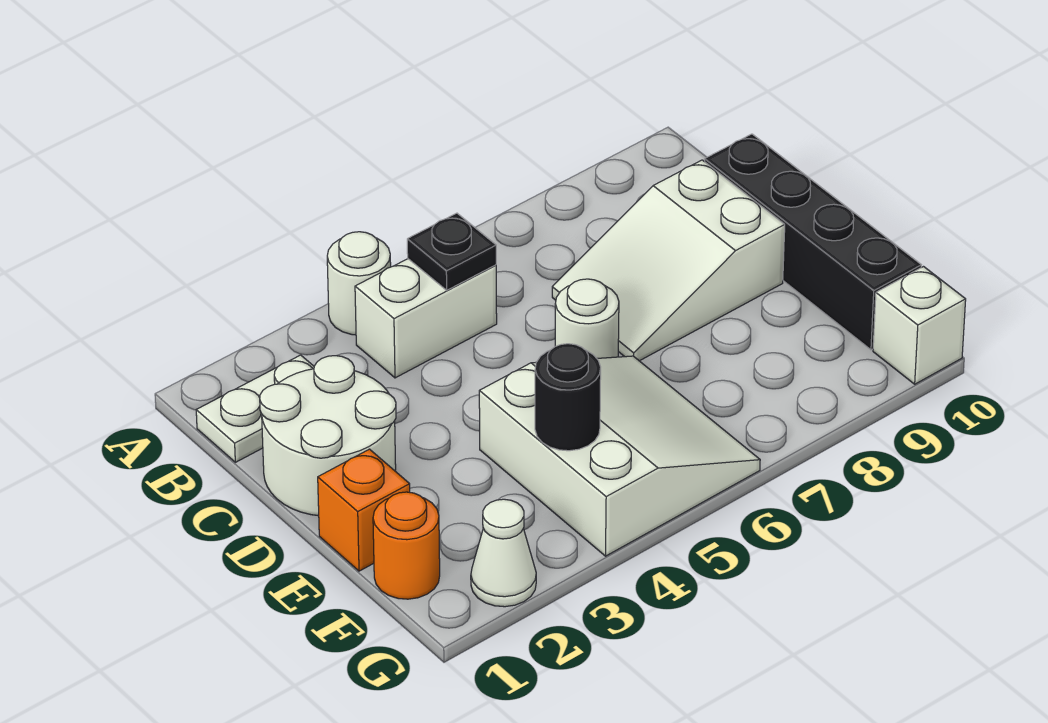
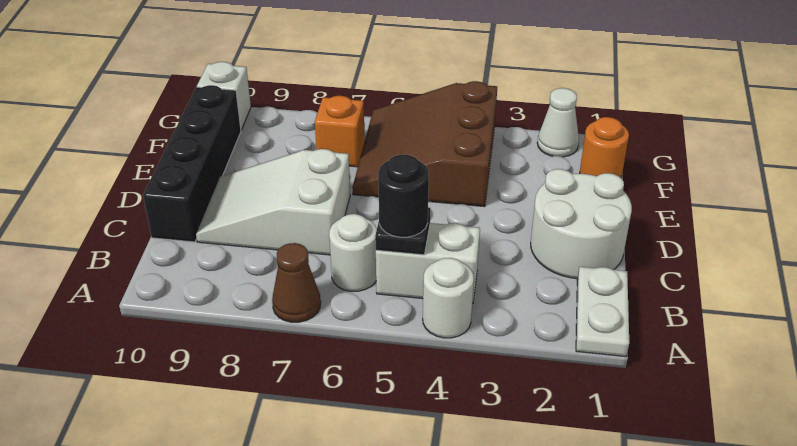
none -> brown cone A7 level 1
white plate B1:B2 level 1 -> white plate A1:B1 level 1
white slope C7:D9 level 1 top 9 -> white slope C7:D9 level 1 top 7
white round brick D6 level 1 -> white round brick B6 level 1
orange brick E1 level 1 -> orange brick F7 level 1
white slope E4:G6 level 1 top 4 -> brown slope E4:G6 level 1 top 4
black round brick F4 level 2 -> black round brick B5 level 3

